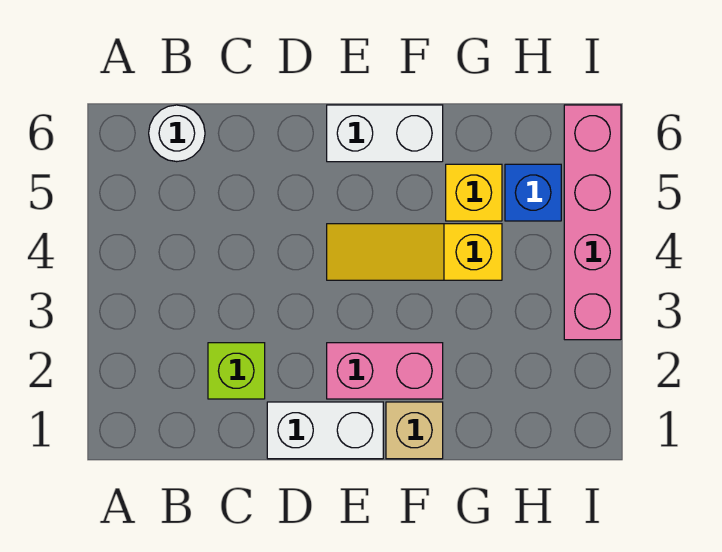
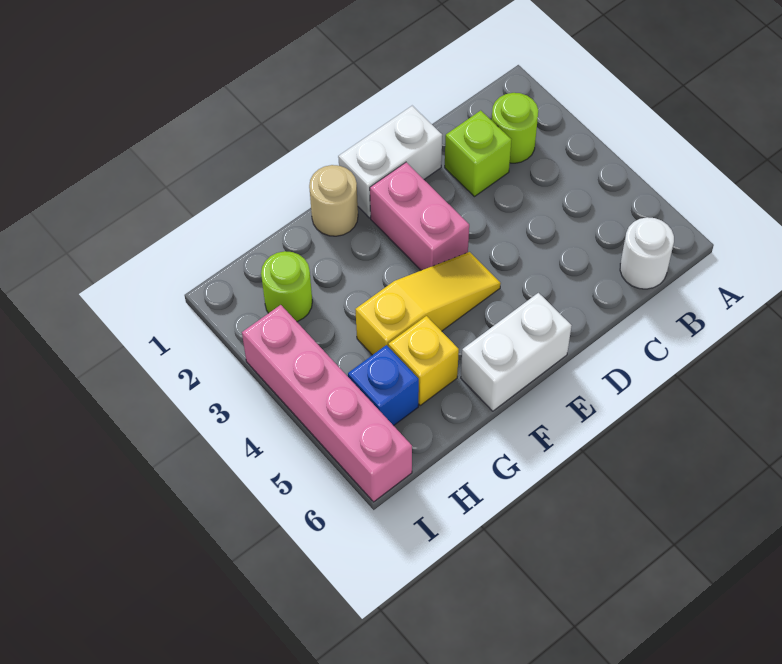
none -> lime round brick B2 level 1
pink brick E2:F2 level 1 -> pink brick E2:E3 level 1
tan brick F1 level 1 -> tan round brick F1 level 1
none -> lime round brick H2 level 1

